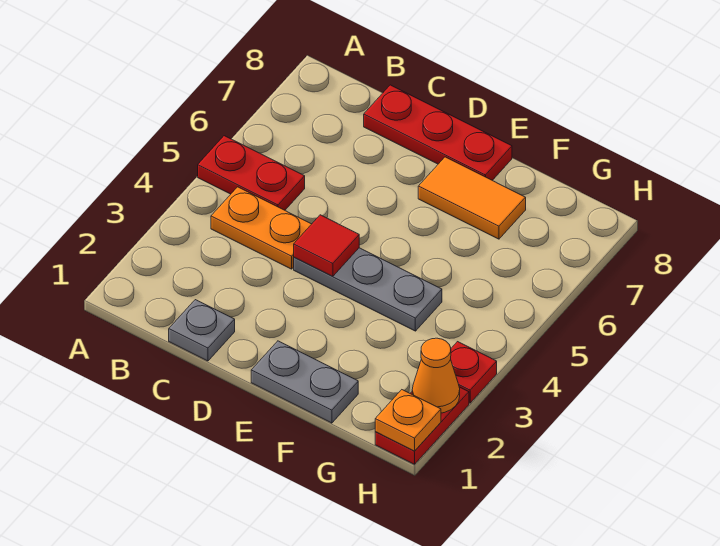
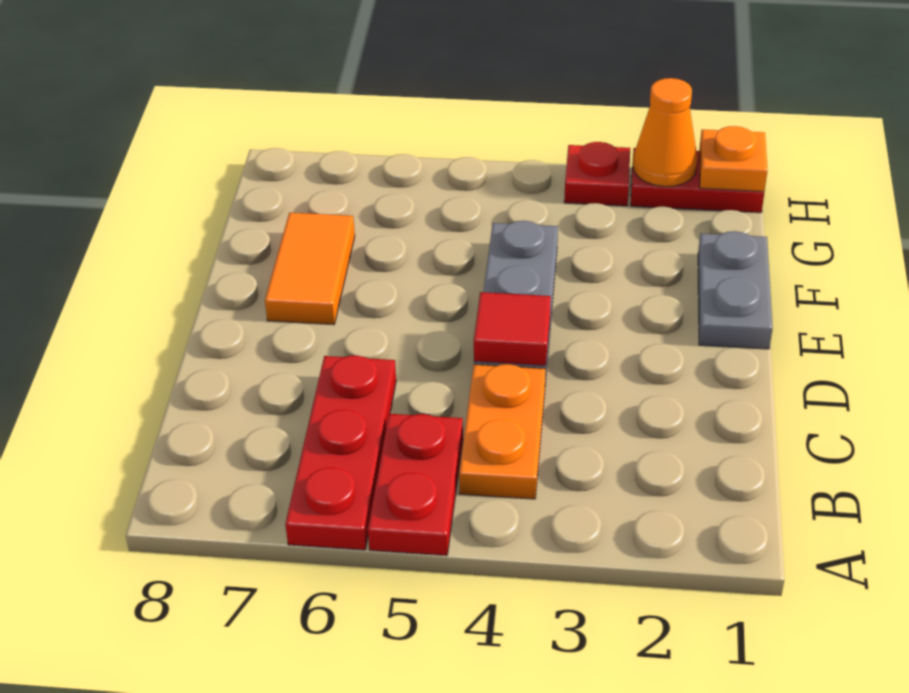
grey plate C1 level 1 -> none
red plate C8:E8 level 1 -> red plate A6:C6 level 1

